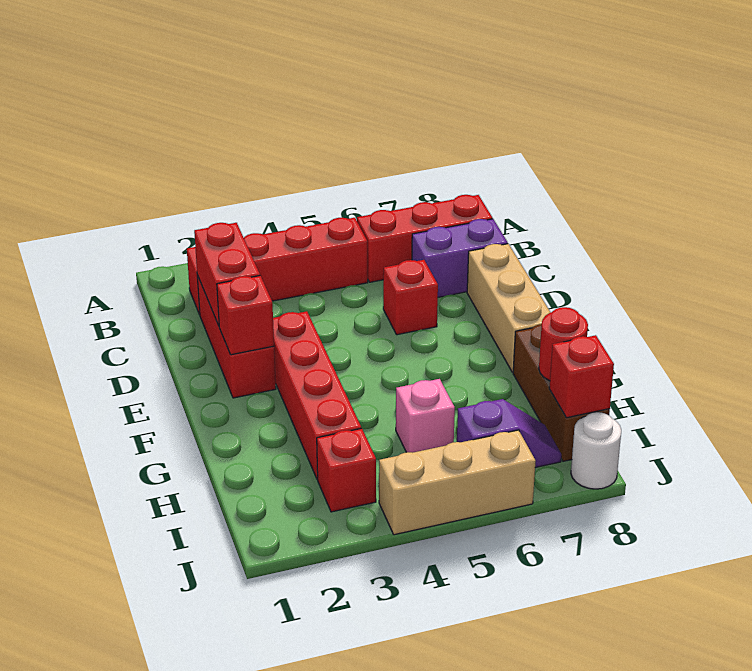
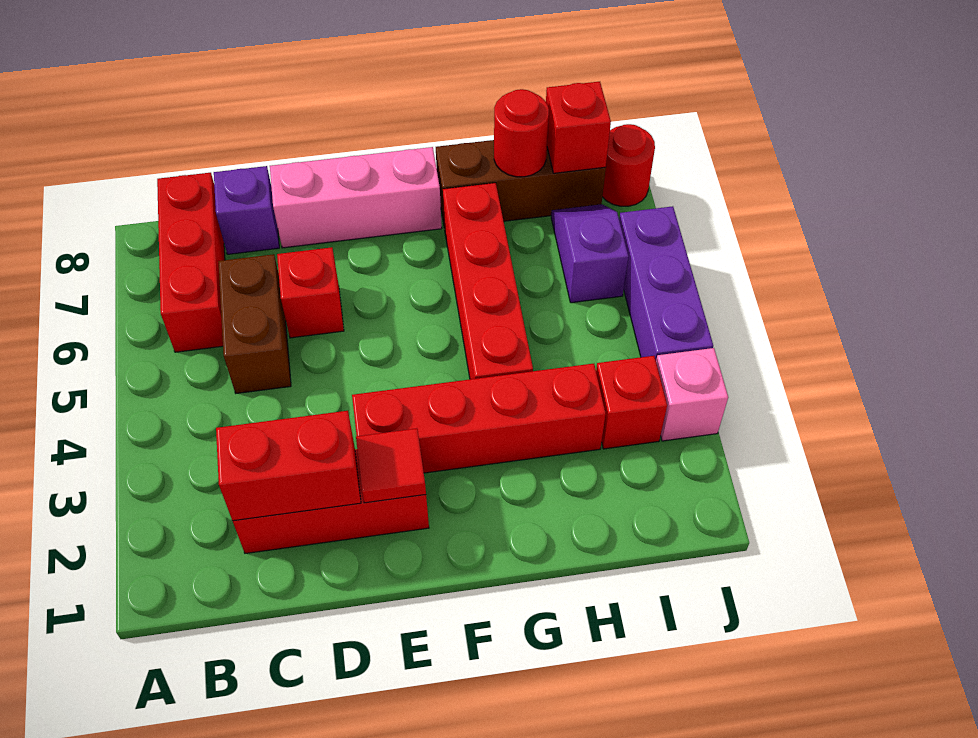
red brick B2:B5 level 1 -> red brick G4:G7 level 1
none -> brown brick C5:C6 level 1
purple brick C7:C8 level 1 -> purple brick C8 level 1
tan brick D8:F8 level 1 -> pink brick D8:F8 level 1
red brick E2 level 2 -> red tile E2 level 2
pink brick H5 level 1 -> pink brick J3 level 1
tan brick J4:J6 level 1 -> purple brick J4:J6 level 1
white round brick J8 level 1 -> red round brick J8 level 1

